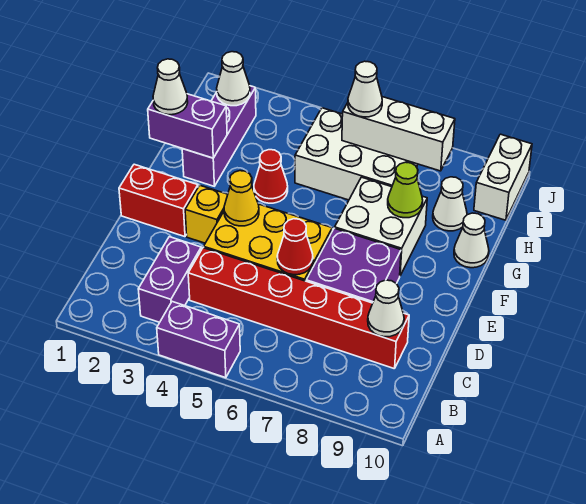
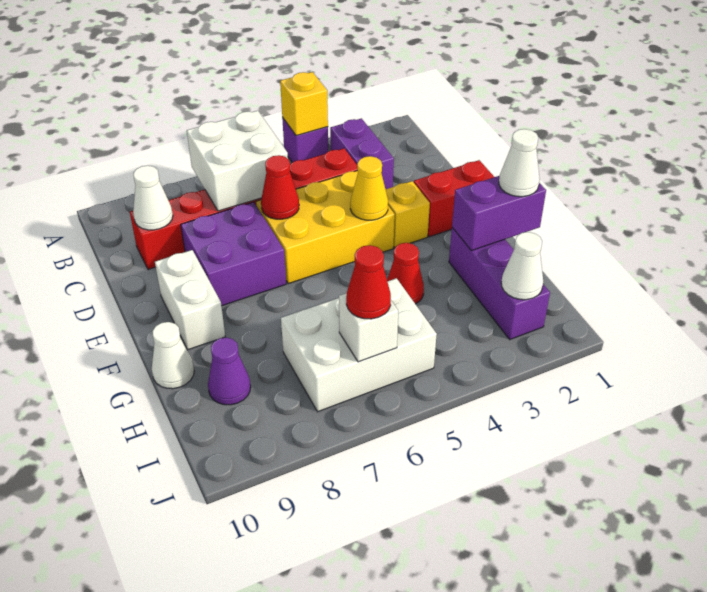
purple brick A4:A5 level 1 -> purple brick A4 level 1
none -> yellow brick A4 level 2
white brick F7:G8 level 1 -> white brick B6:C7 level 2
lime cone G8 level 2 -> none
white cone H9 level 1 -> purple cone H9 level 1
white brick I6:I8 level 2 -> white brick I6 level 2
white cone I6 level 3 -> red cone I6 level 3
white brick I10:J10 level 1 -> white brick E9:F9 level 1

